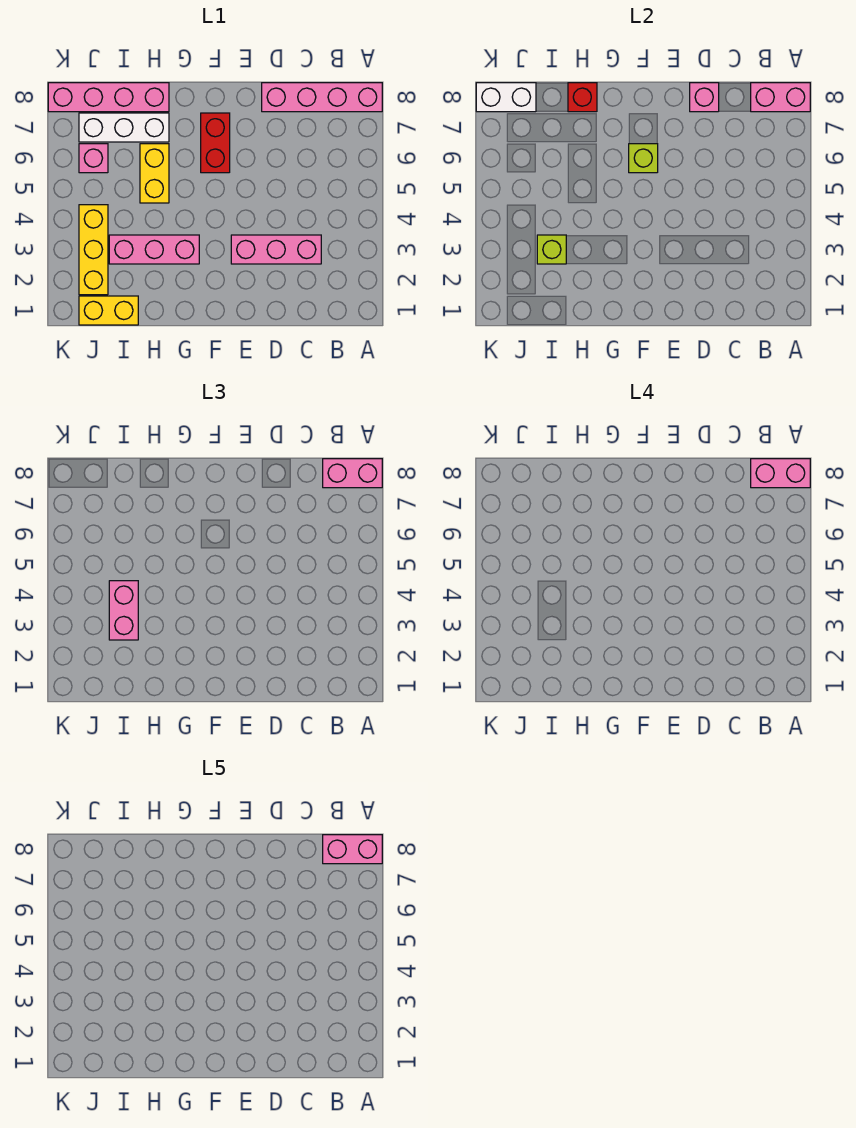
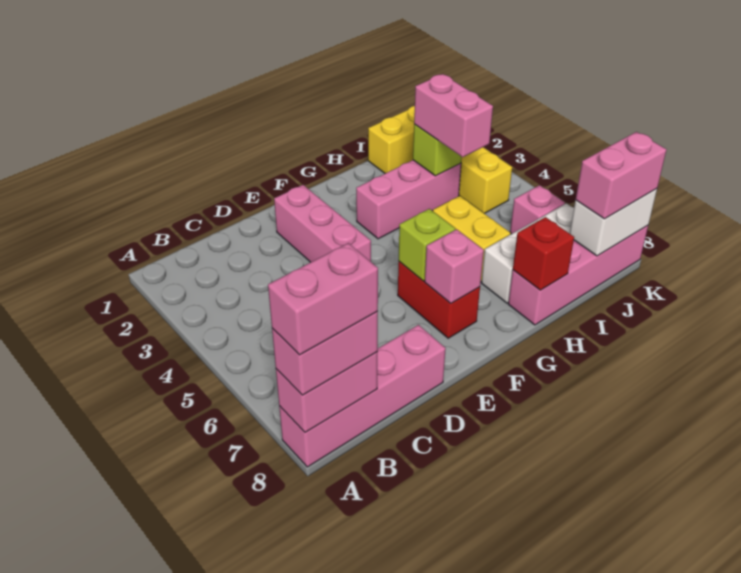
pink brick A8:B8 level 5 -> pink brick J8:K8 level 3
pink brick C3:E3 level 1 -> pink brick E2:E4 level 1
pink brick D8 level 2 -> pink brick F7 level 2

